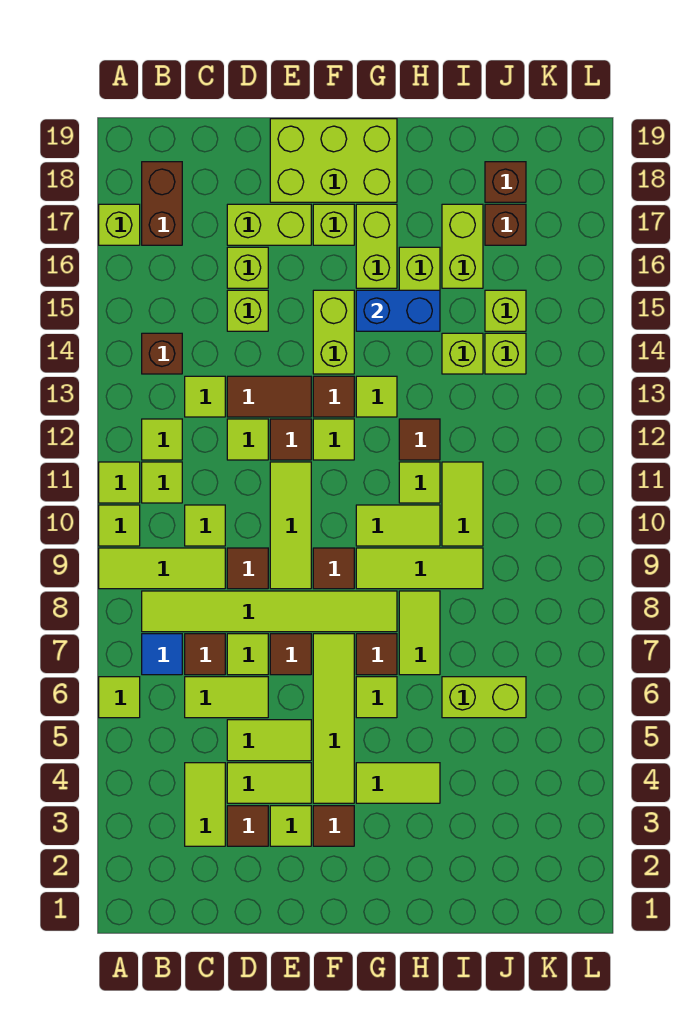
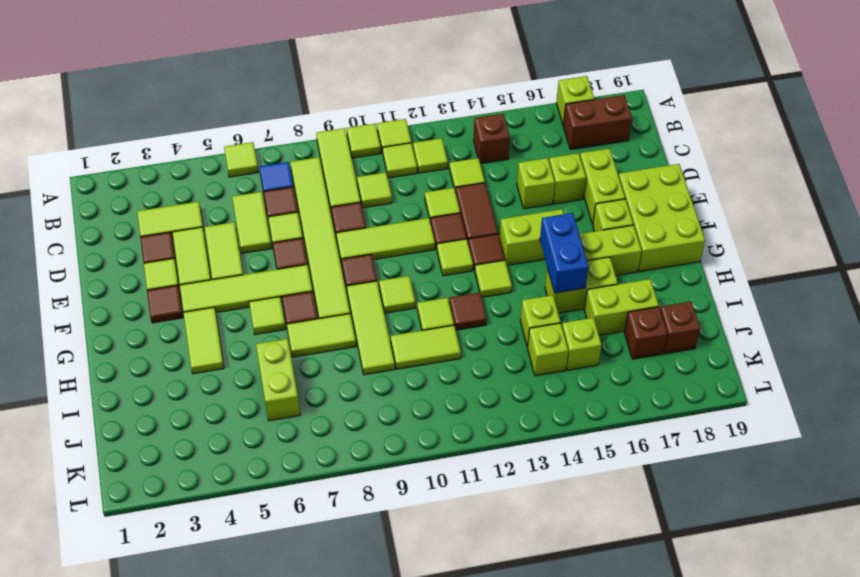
lime tile G10:H10 level 1 -> lime tile G10 level 1

